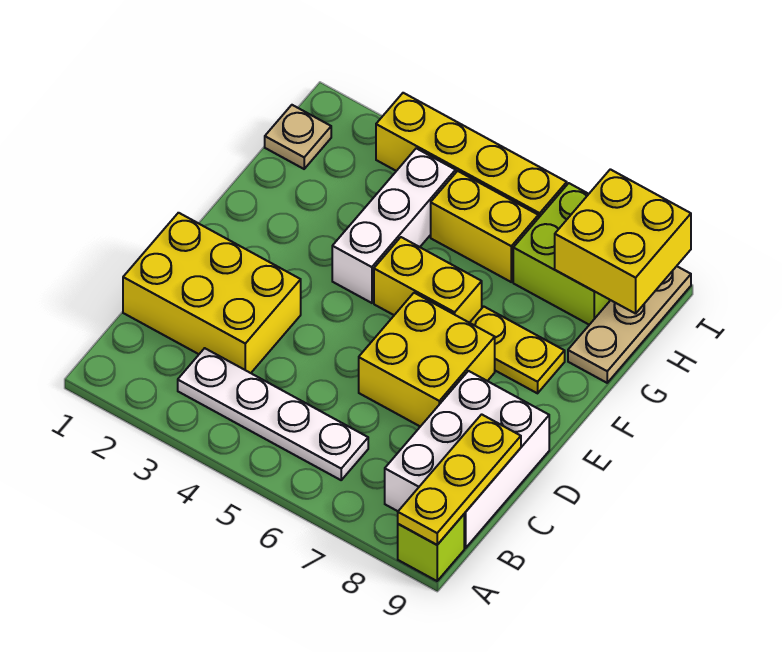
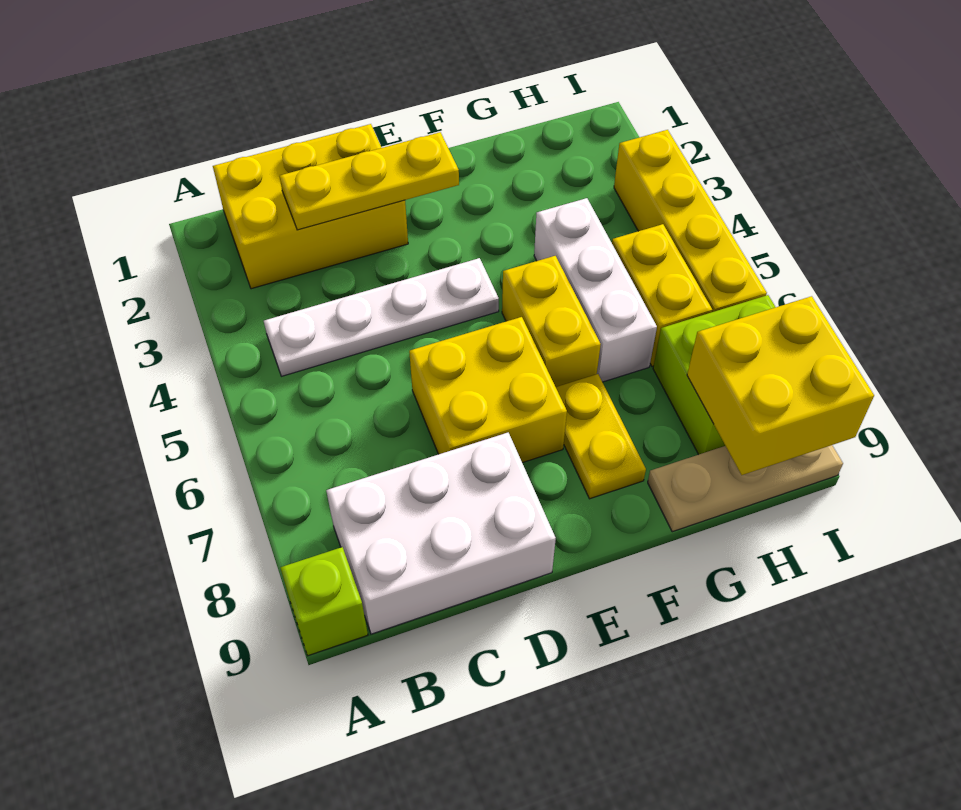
yellow plate A9:C9 level 2 -> yellow plate C2:E2 level 2
white plate B3:B6 level 1 -> white plate B4:E4 level 1
yellow brick C1:D3 level 1 -> yellow brick B1:D2 level 1
white brick F4:H4 level 1 -> white brick G4:G6 level 1
tan plate H1 level 1 -> none

